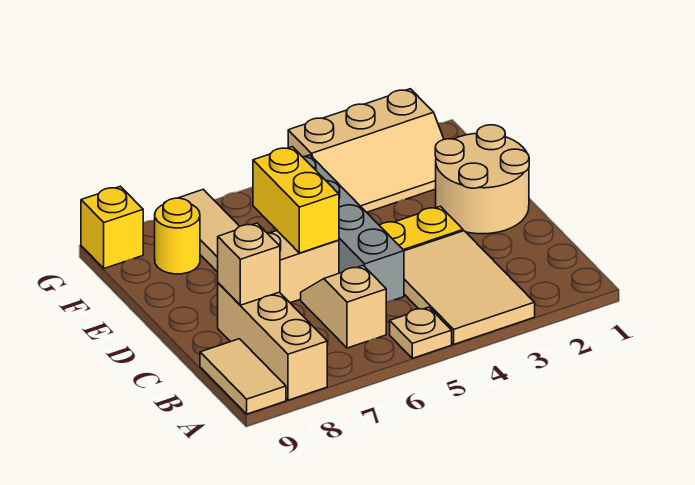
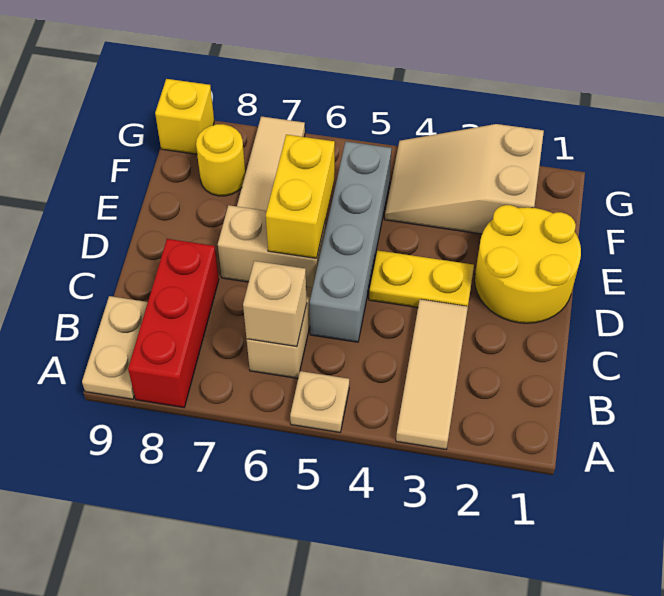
tan tile A3:C4 level 1 -> tan tile A3:C3 level 1
tan brick A8:C8 level 1 -> red brick A8:C8 level 1
tan tile A9:B9 level 1 -> tan plate A9:B9 level 1
tan brick C8 level 2 -> tan brick B6 level 2
tan round brick D1:E2 level 1 -> yellow round brick D1:E2 level 1
tan slope F2:G4 level 1 top G -> tan slope F2:G4 level 1 top 2

